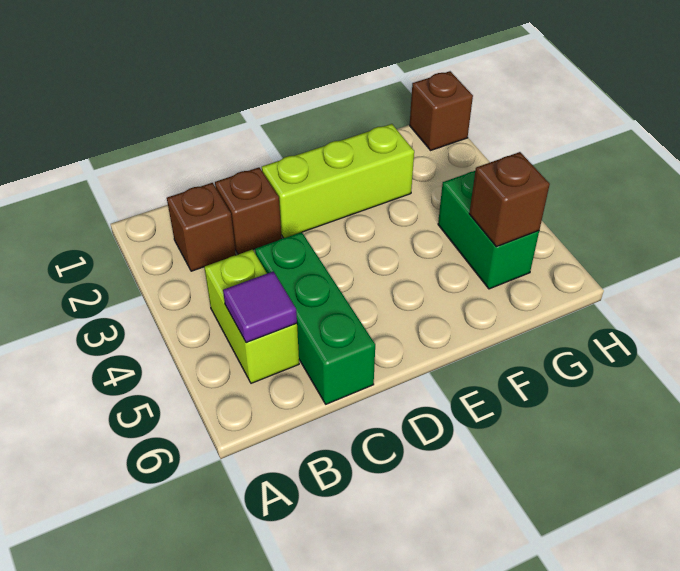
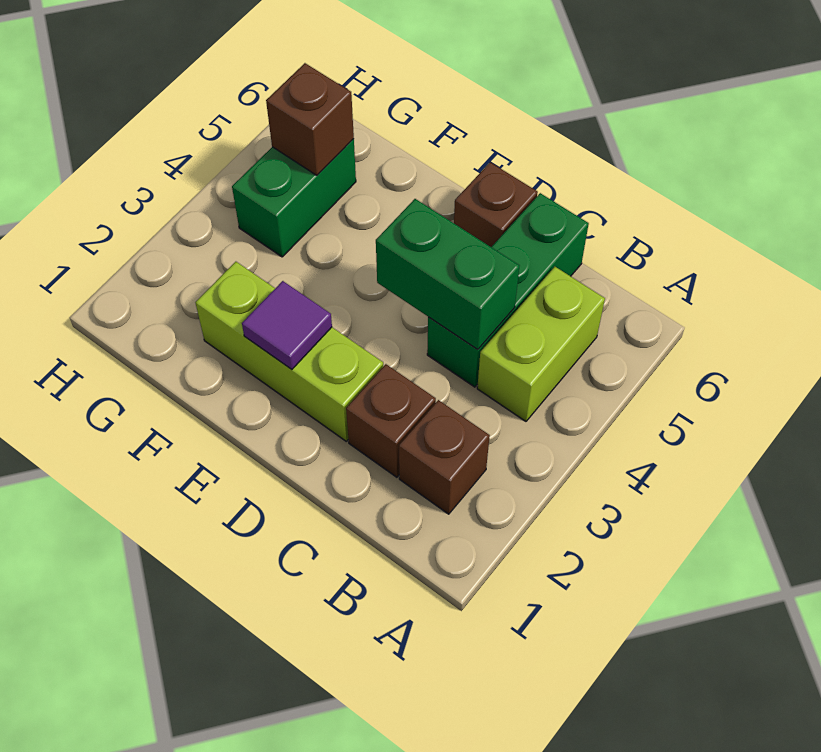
purple tile B5 level 2 -> purple tile E2 level 2
none -> green brick C4:D4 level 2
brown brick H1 level 1 -> brown brick D6 level 1

